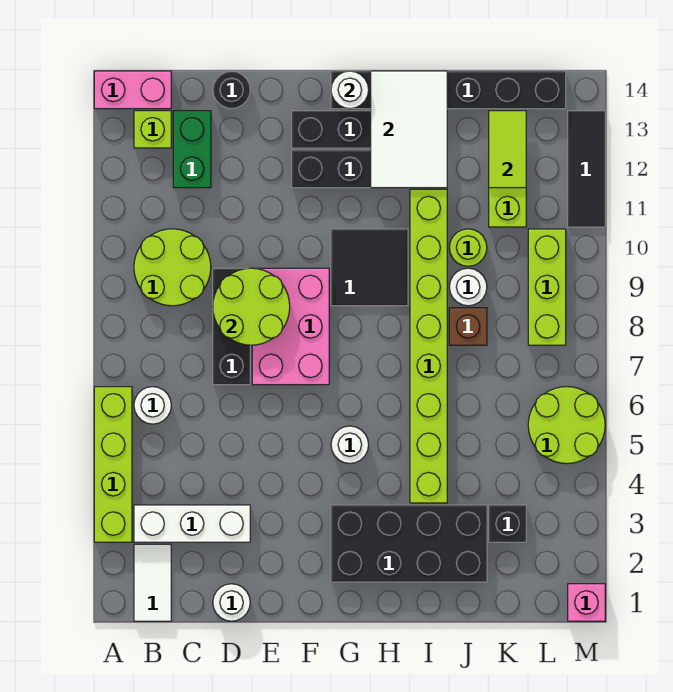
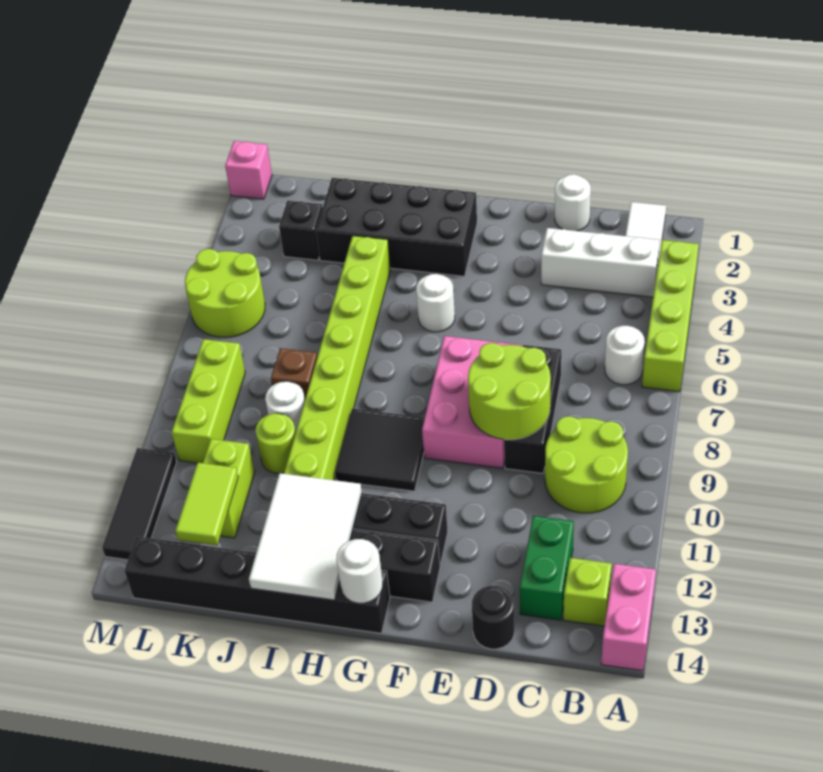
pink brick A14:B14 level 1 -> pink brick A13:A14 level 1

